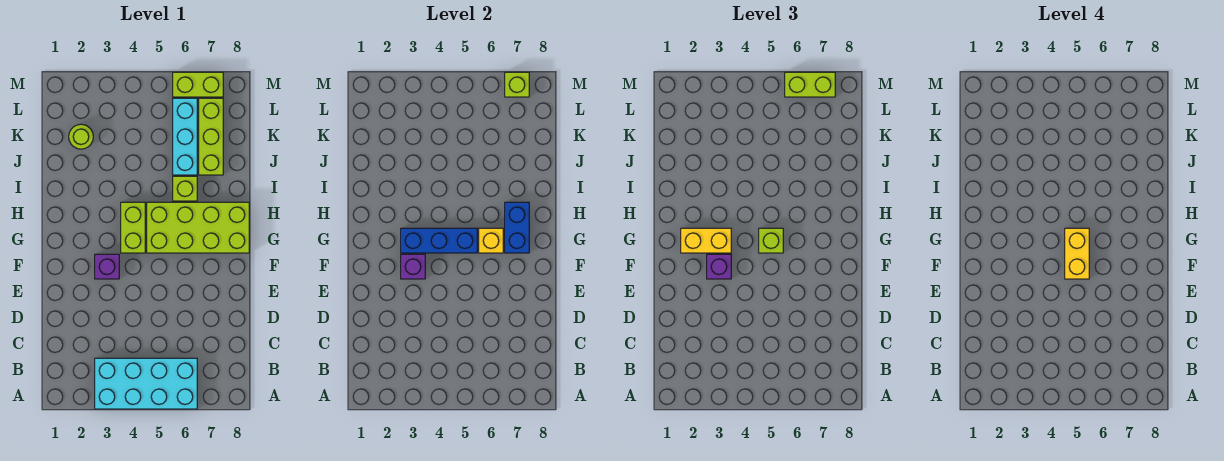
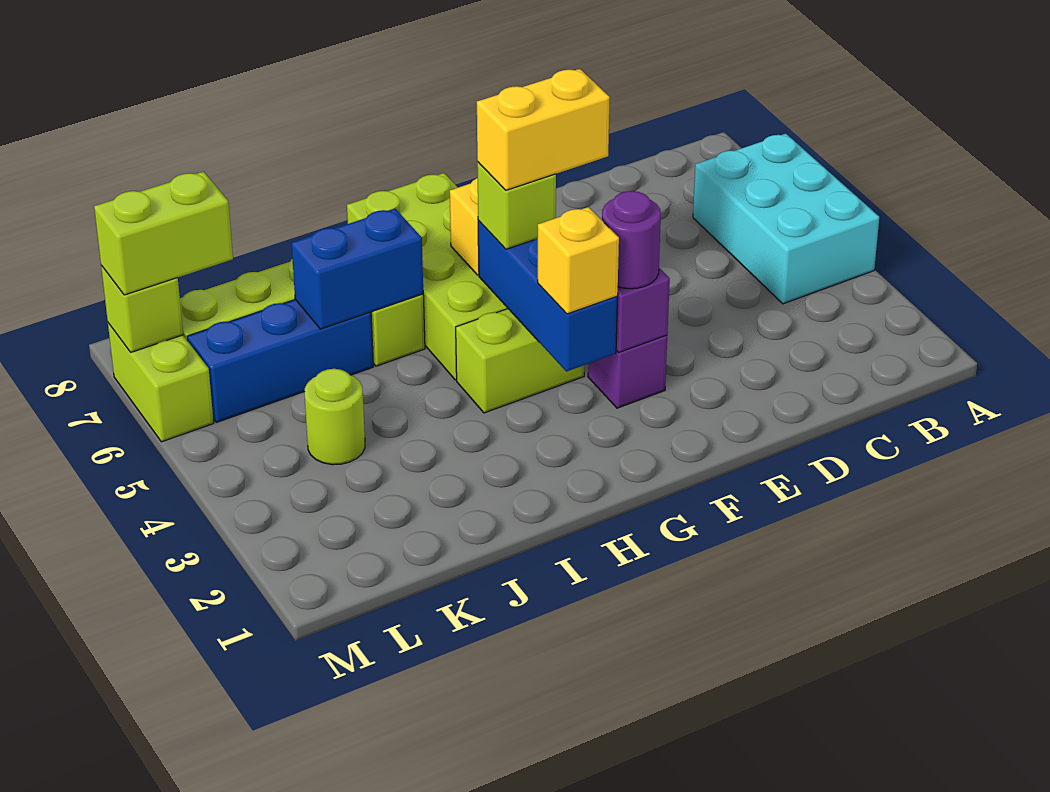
cyan brick A3:B6 level 1 -> cyan brick A4:B6 level 1
purple brick F3 level 3 -> purple round brick F3 level 3
yellow brick G2:G3 level 3 -> yellow brick G3 level 3
blue brick G7:H7 level 2 -> blue brick I6:J6 level 2
cyan brick J6:L6 level 1 -> blue brick J6:L6 level 1
lime round brick K2 level 1 -> lime round brick K4 level 1
lime brick M6:M7 level 3 -> lime brick L7:M7 level 3

